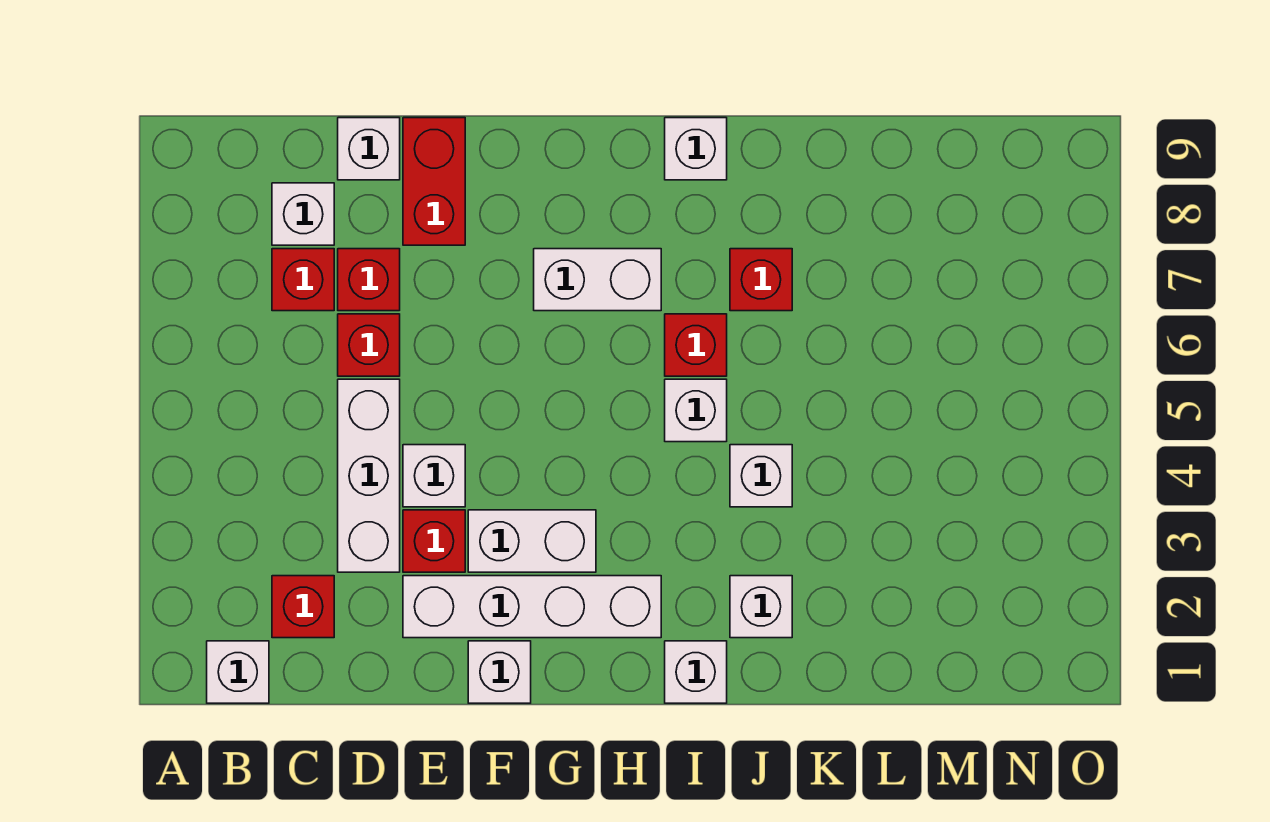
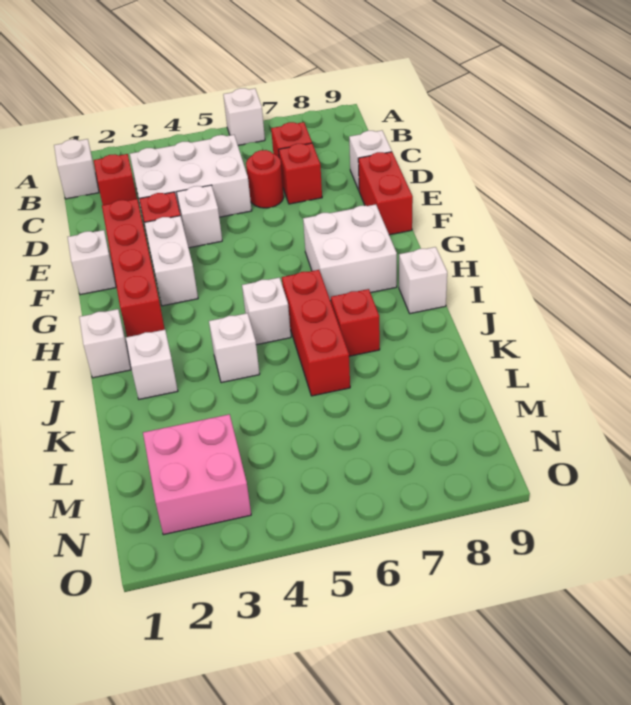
white brick C8 level 1 -> white brick A6 level 1
white brick D3:D5 level 1 -> white brick C3:D5 level 1
red brick D6 level 1 -> red round brick D6 level 1
white brick E2:H2 level 1 -> red brick E2:H2 level 1
red brick E8:E9 level 1 -> red brick E9:F9 level 1
white brick G7:H7 level 1 -> white brick G7:H8 level 1
red brick I6 level 1 -> red brick I6:K6 level 1
none -> pink brick M2:N3 level 1

